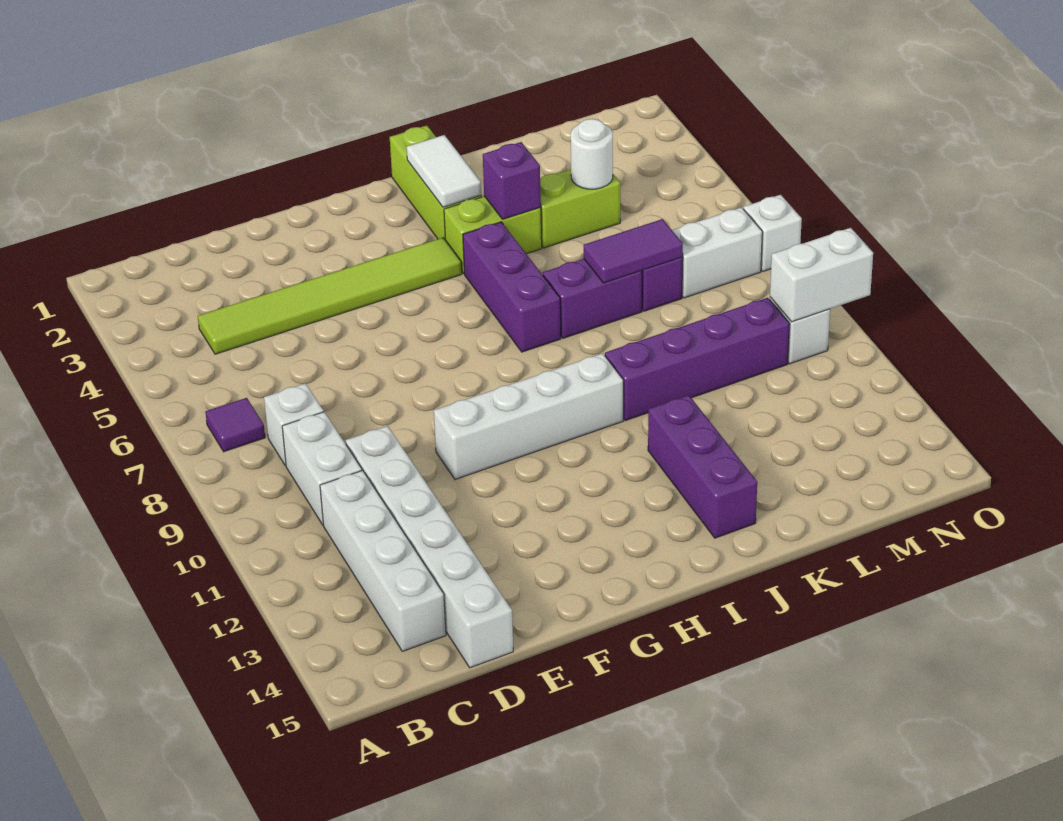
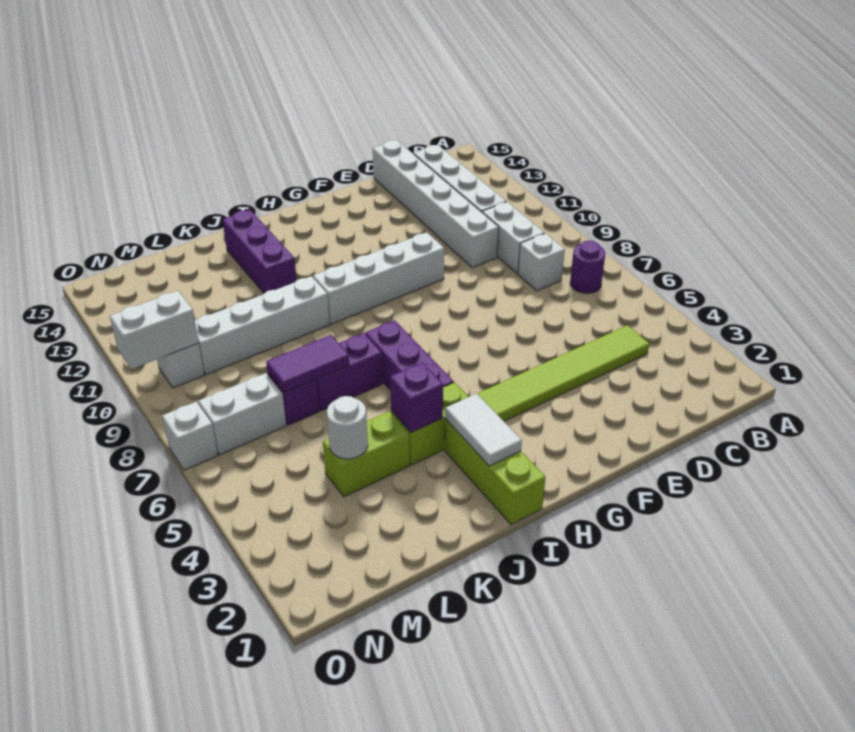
purple tile B7 level 1 -> purple round brick B7 level 1
purple brick J10:M10 level 1 -> white brick J10:M10 level 1

